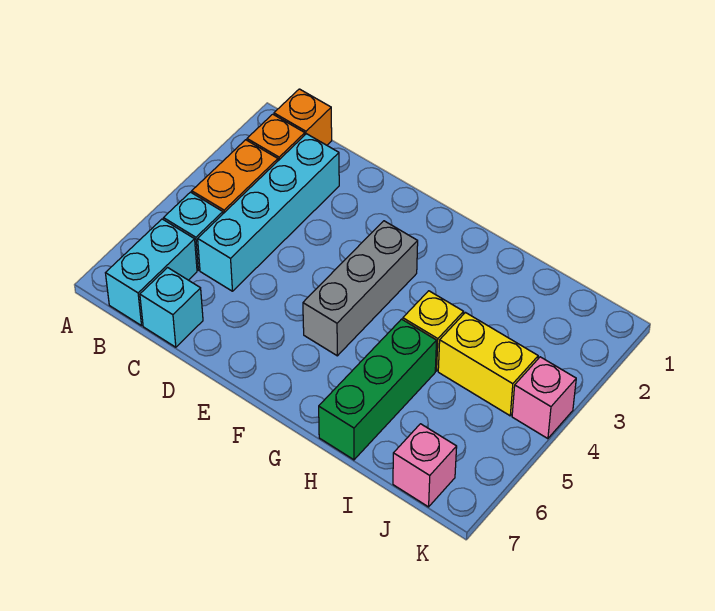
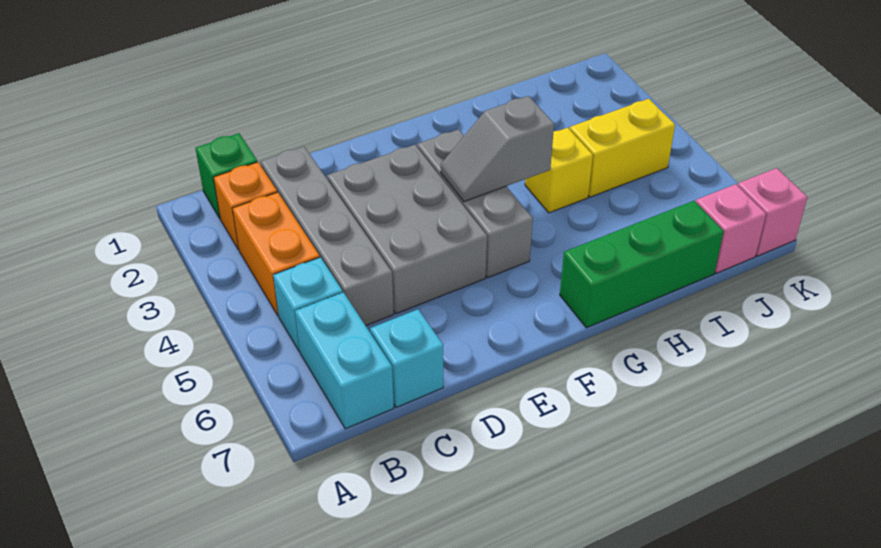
orange brick B1 level 1 -> green brick B1 level 1
cyan brick C2:C5 level 1 -> grey brick C2:C5 level 1
none -> grey brick D3:E5 level 1
none -> grey slope F4:G4 level 2 top G
green brick H5:H7 level 1 -> green brick G7:I7 level 1
pink brick K4 level 1 -> pink brick K7 level 1

